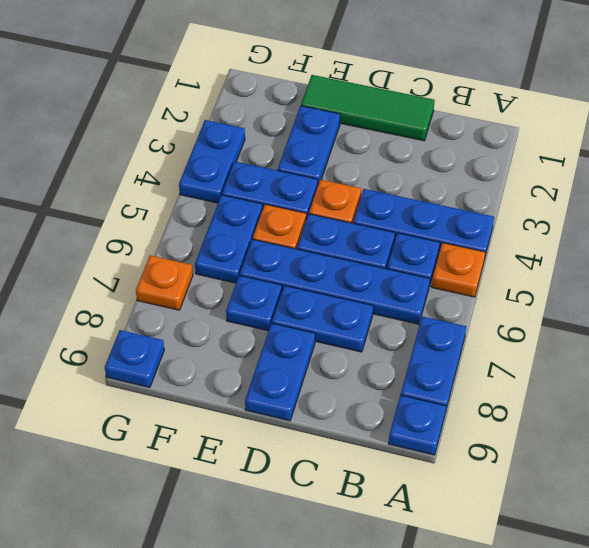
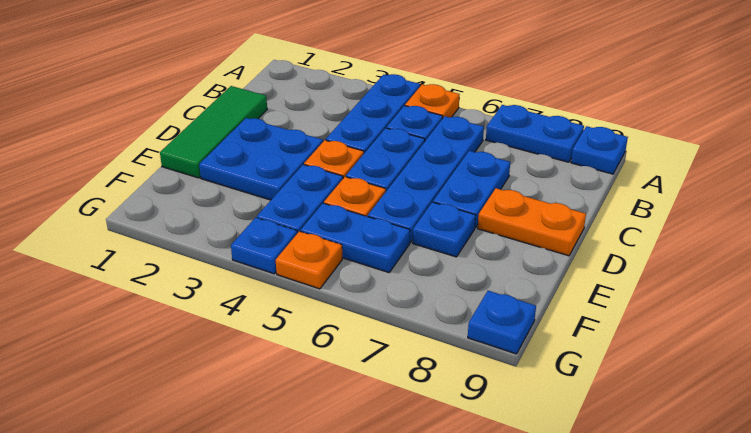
blue plate D8:D9 level 1 -> orange plate D8:D9 level 1
blue plate E2:E3 level 1 -> blue plate D2:E3 level 1
blue plate G3:G4 level 1 -> blue plate G4 level 1
orange plate G7 level 1 -> orange plate G5 level 1

